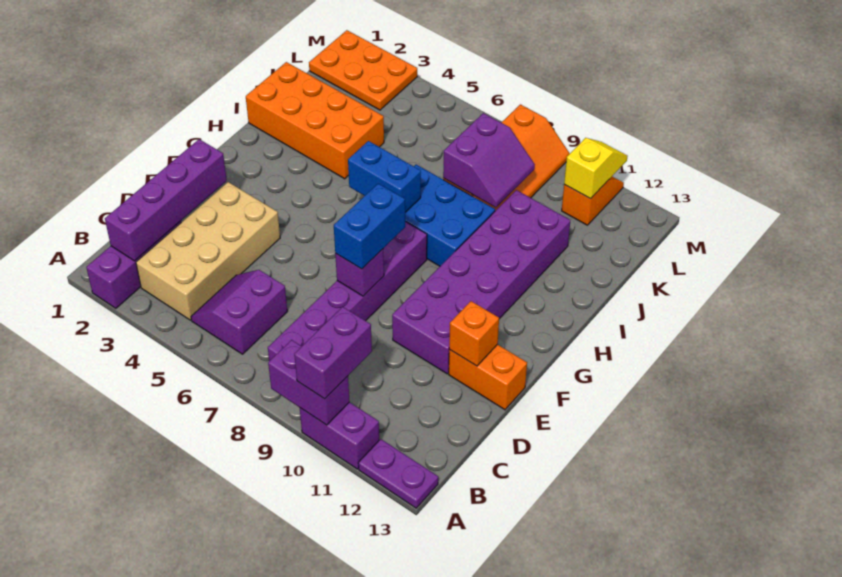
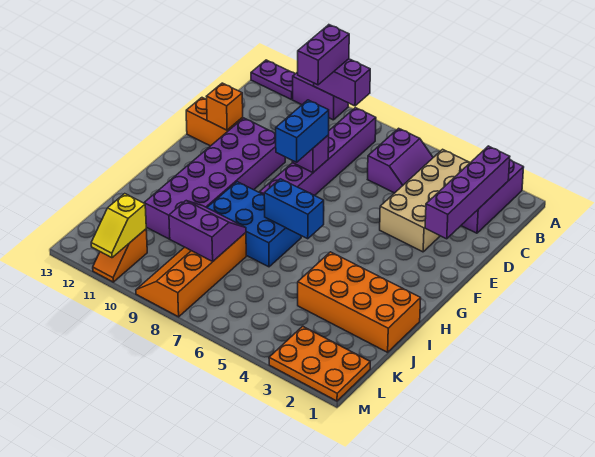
purple slope J8:K9 level 2 top 8 -> purple slope J8:K9 level 2 top K

